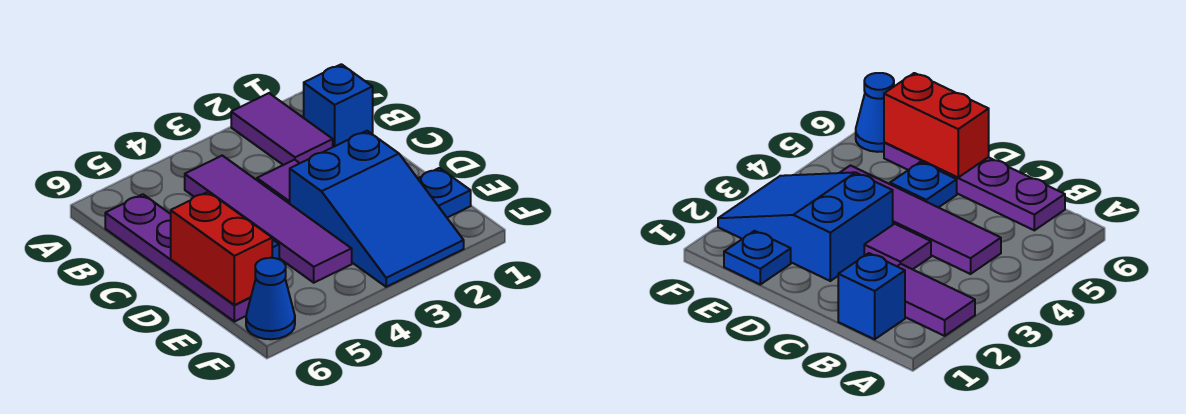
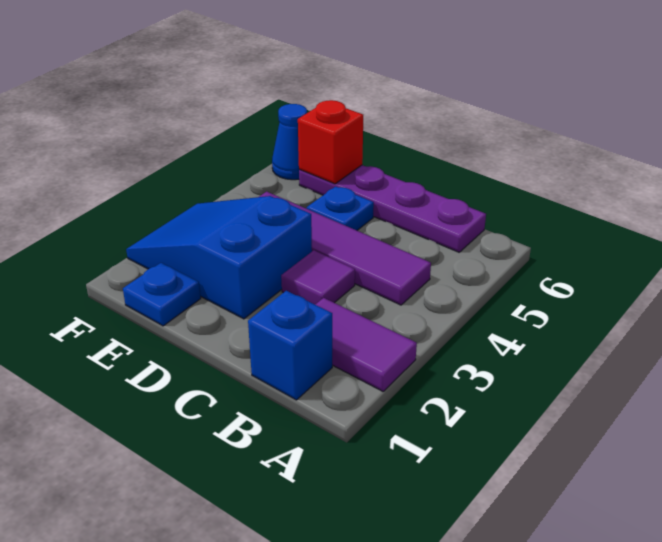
red brick D6:E6 level 2 -> red brick E6 level 2

